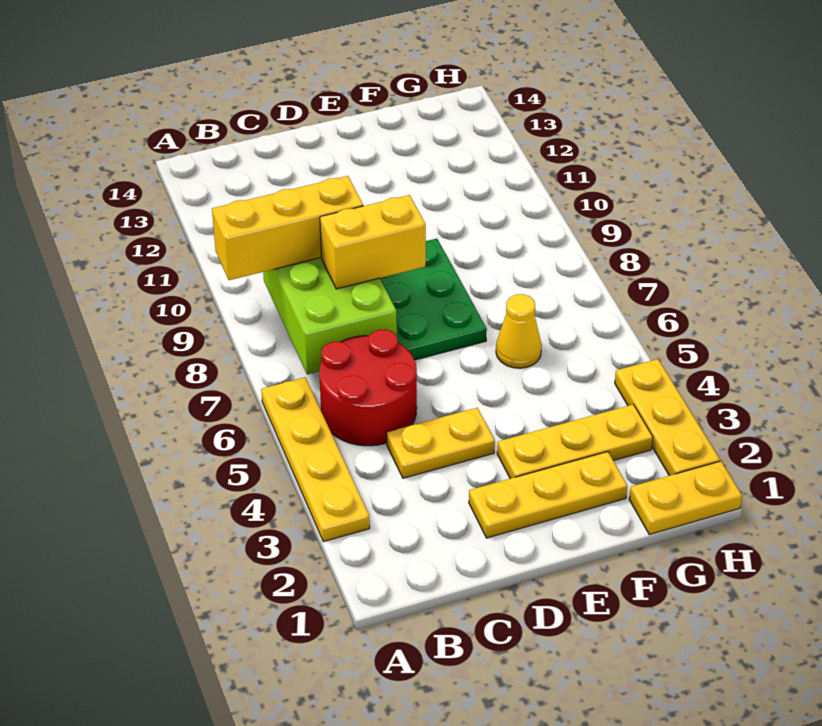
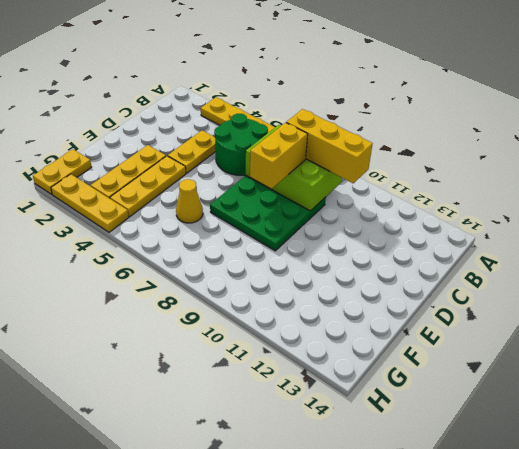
yellow brick A9:C9 level 3 -> yellow brick B8:B10 level 3
red round brick B5:C6 level 1 -> green round brick B5:C6 level 1
yellow plate D2:F2 level 1 -> yellow plate E4:G4 level 1

